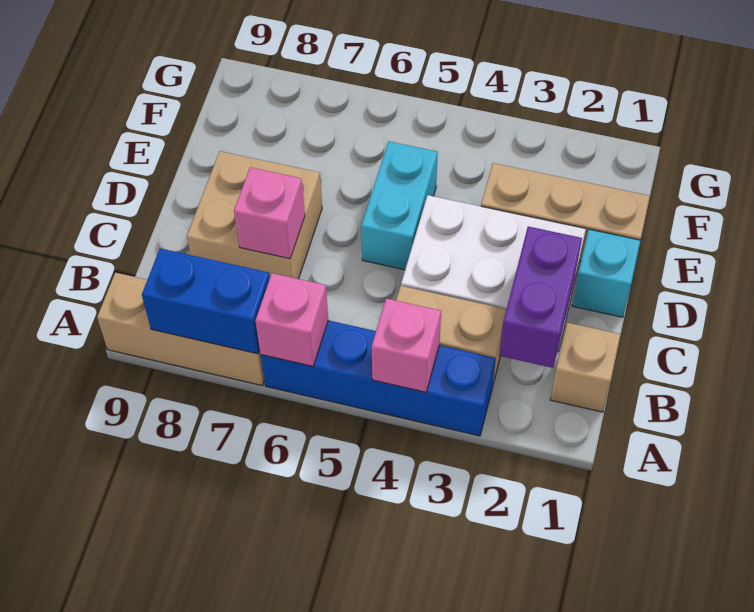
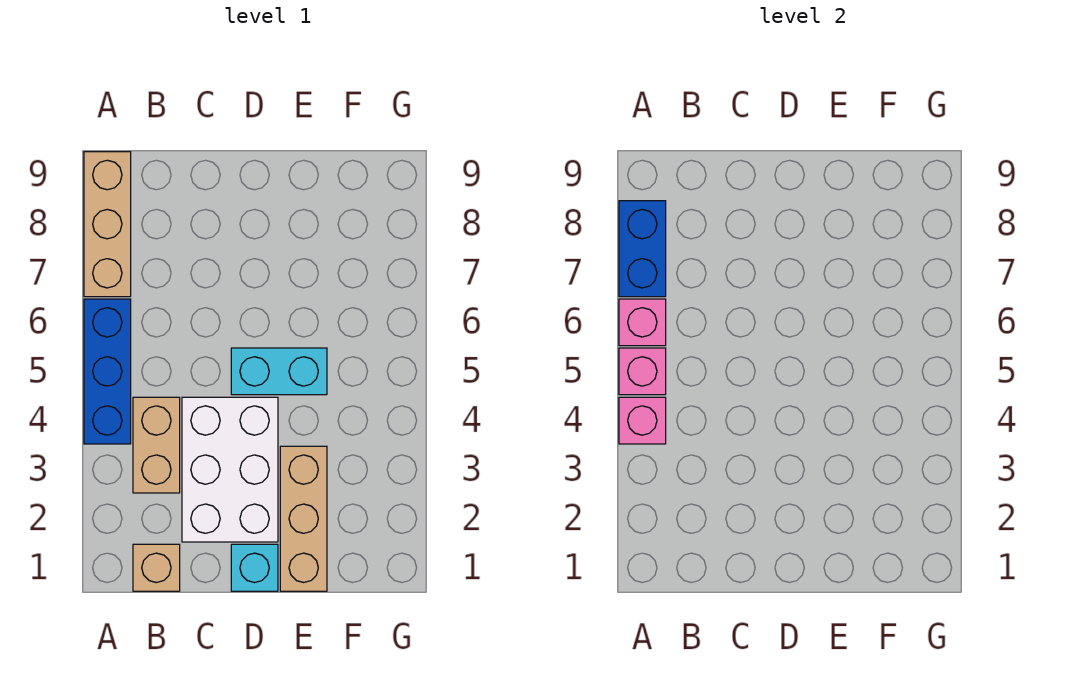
blue brick A3:A6 level 1 -> blue brick A4:A6 level 1
purple brick B2:C2 level 2 -> none
tan brick C7:D8 level 1 -> none
pink brick C7 level 2 -> pink brick A5 level 2

